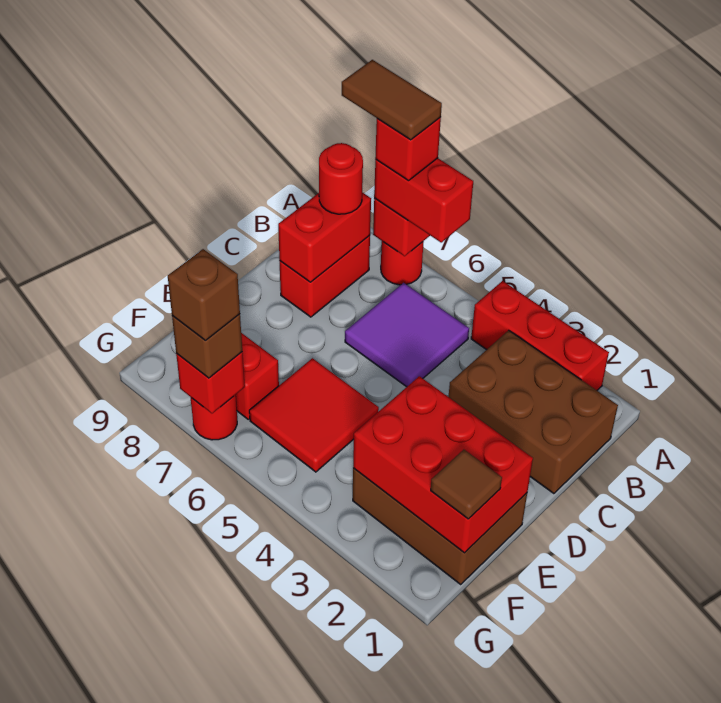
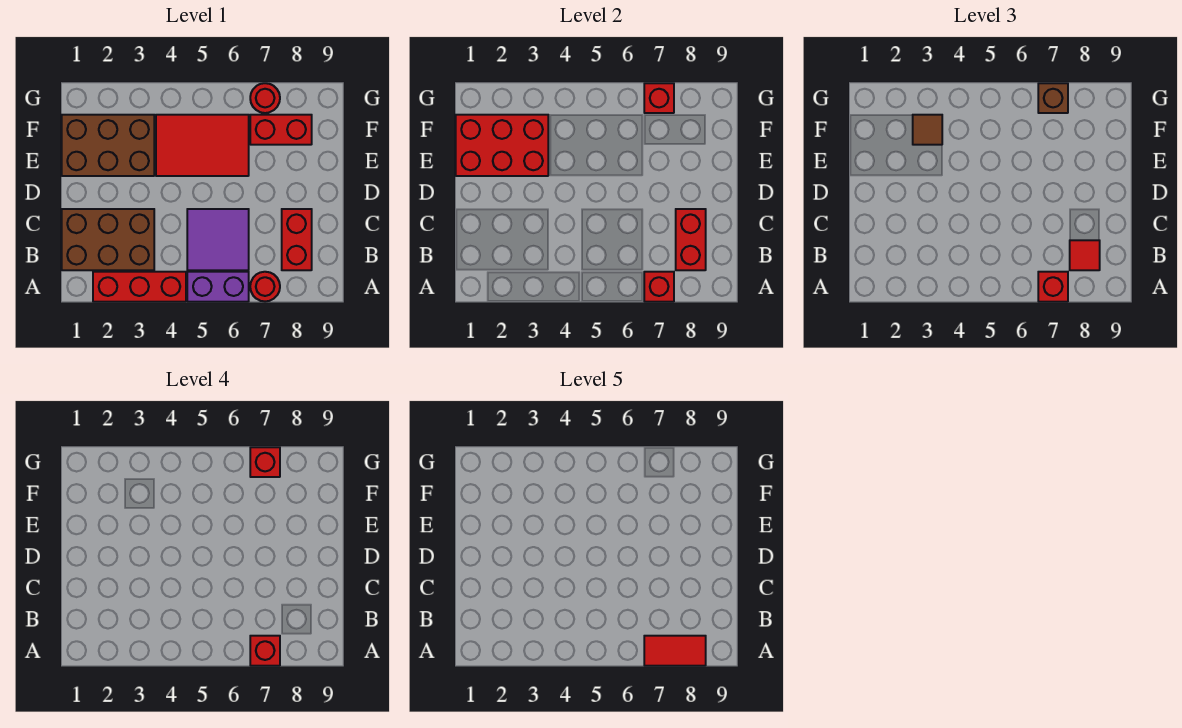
none -> purple brick A5:A6 level 1
red brick A6:A7 level 3 -> red brick A7 level 3
brown tile A7:A8 level 5 -> red tile A7:A8 level 5
red round brick B8 level 3 -> red tile B8 level 3
red tile E5:F6 level 1 -> red tile E4:F6 level 1
brown tile F1 level 3 -> brown tile F3 level 3
brown brick G7 level 4 -> red brick G7 level 4

